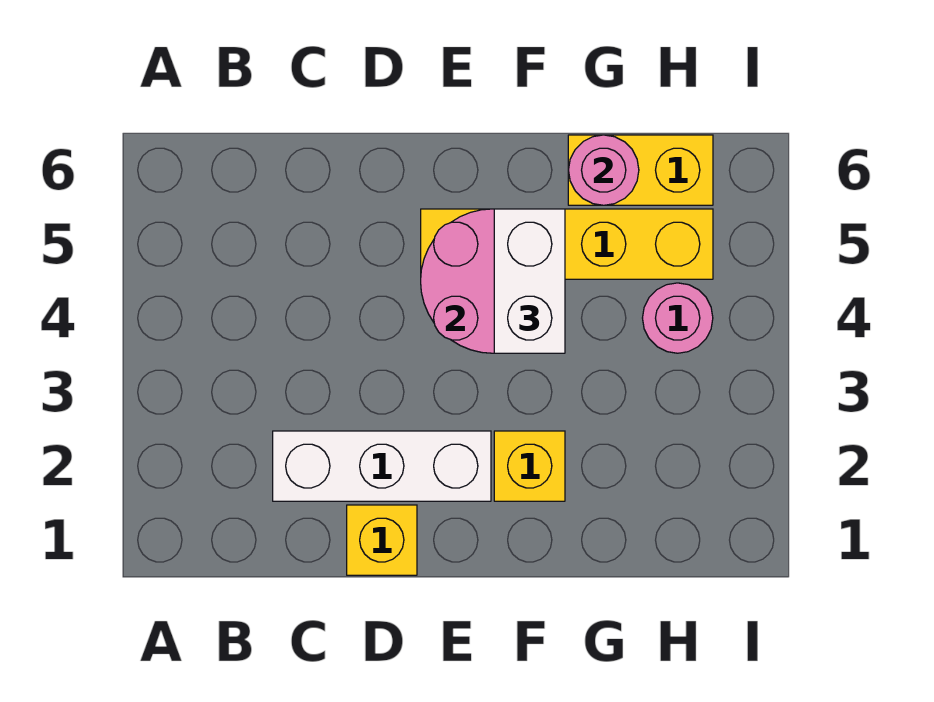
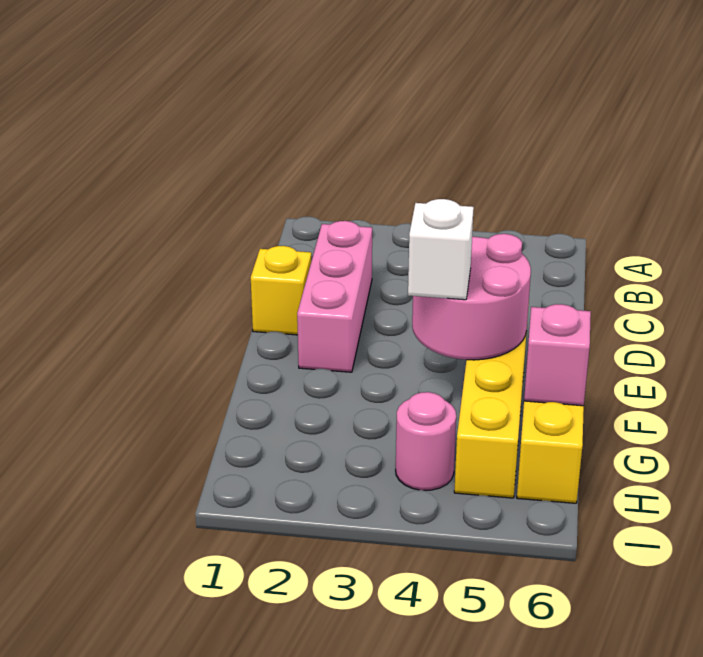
white brick C2:E2 level 1 -> pink brick C2:E2 level 1
yellow brick F2 level 1 -> none
white brick F4:F5 level 3 -> white brick F4 level 3
pink round brick G6 level 2 -> pink brick G6 level 2

